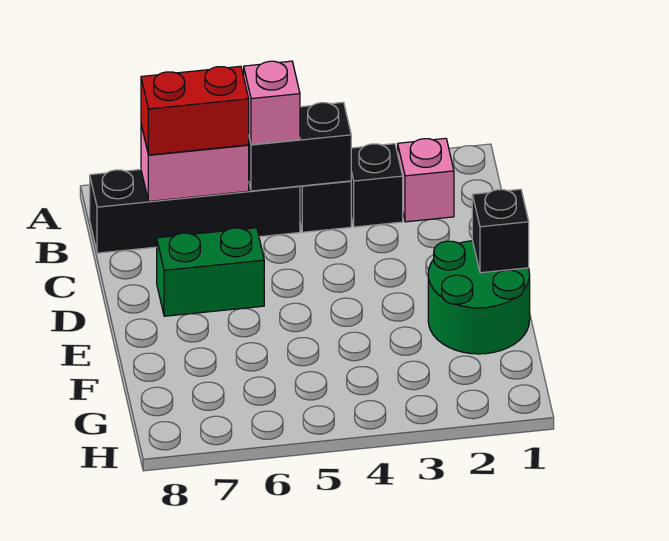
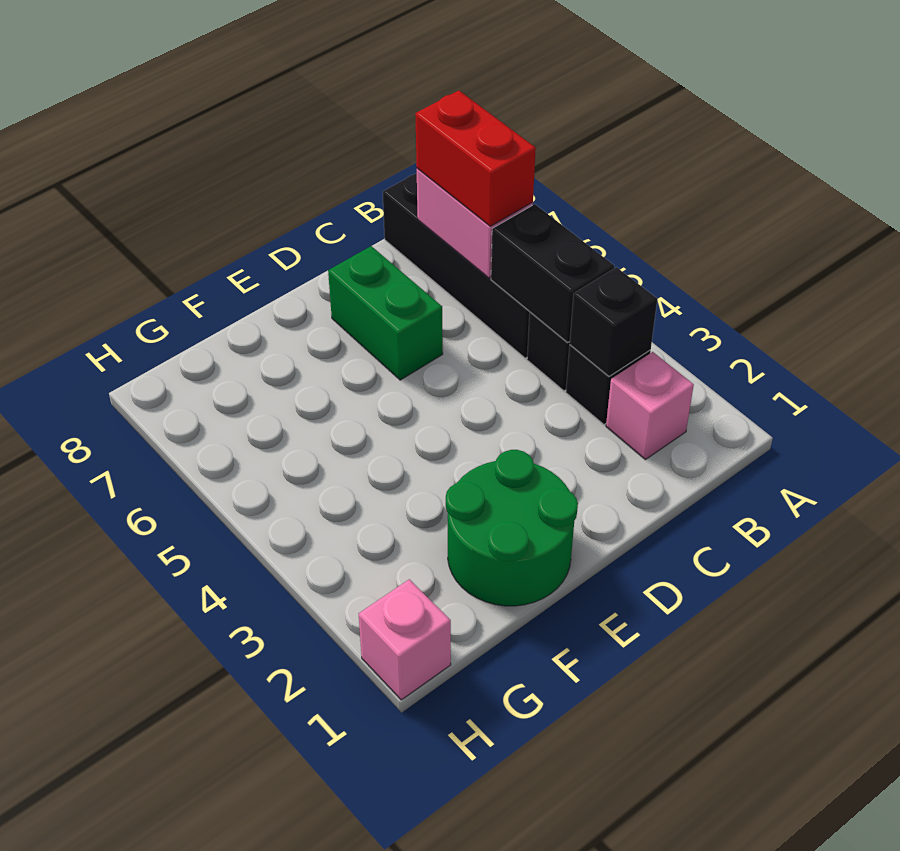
pink brick B5 level 3 -> pink brick H1 level 1
black brick E1 level 2 -> black brick B3 level 2

